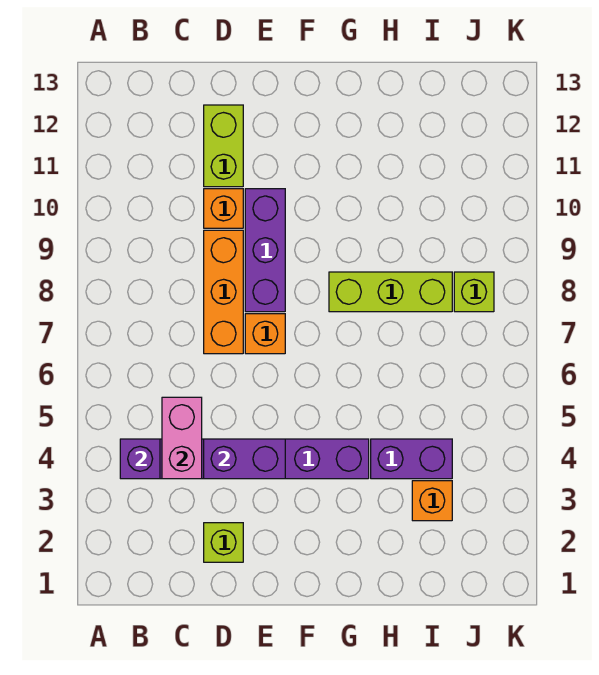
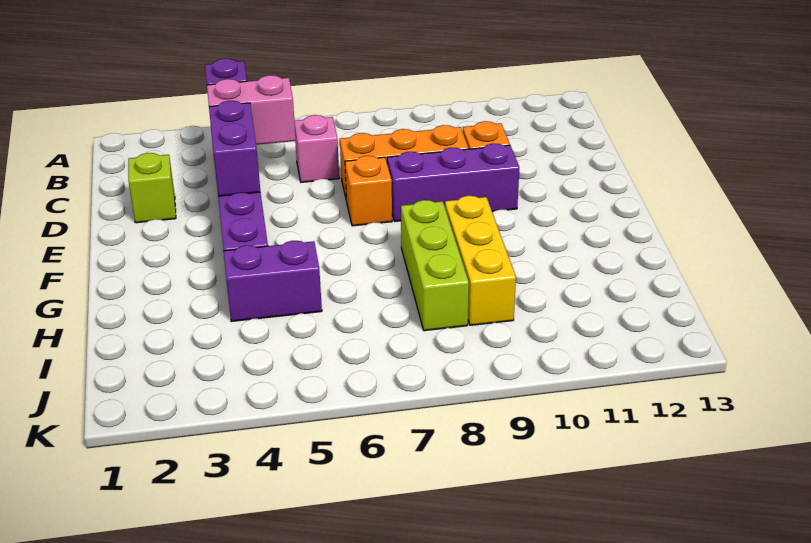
none -> pink brick C6 level 1
lime brick D11:D12 level 1 -> none
none -> yellow brick G9:I9 level 1
purple brick H4:I4 level 1 -> purple brick H4:H5 level 1
orange brick I3 level 1 -> none
lime brick J8 level 1 -> none

